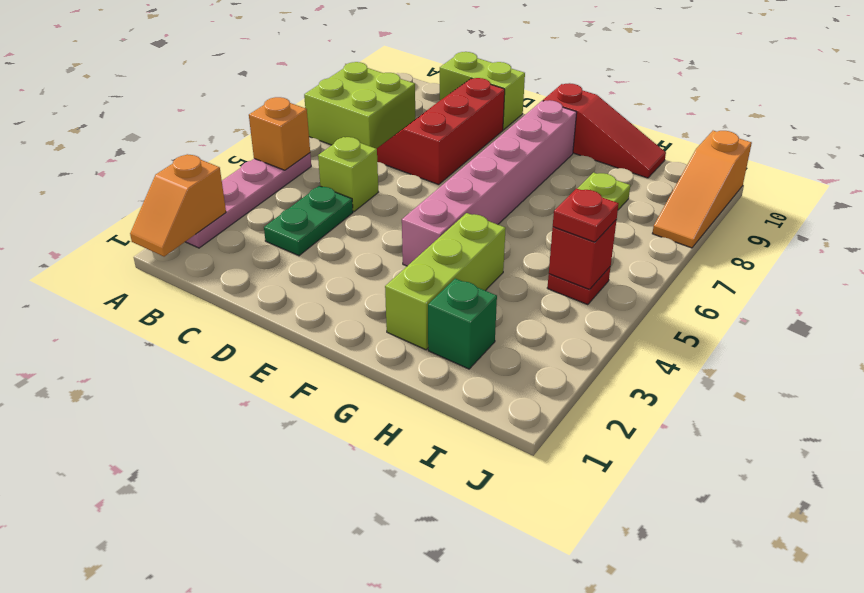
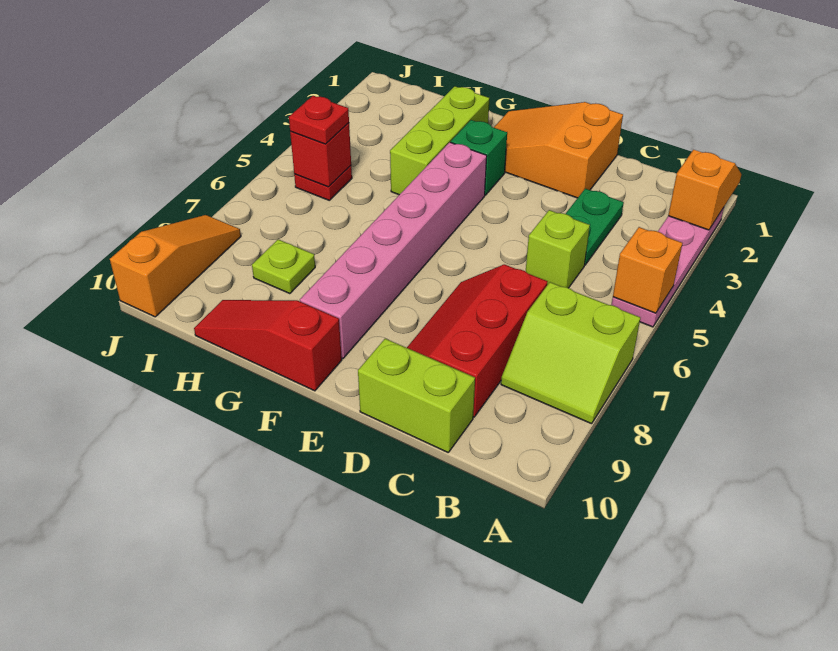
lime brick A7:B8 level 1 -> lime slope A7:B8 level 1 top 7
red slope C7:D9 level 1 top D -> red slope C7:D9 level 1 top C
none -> orange slope D1:F2 level 1 top D
green brick H2 level 1 -> green brick F3 level 1

